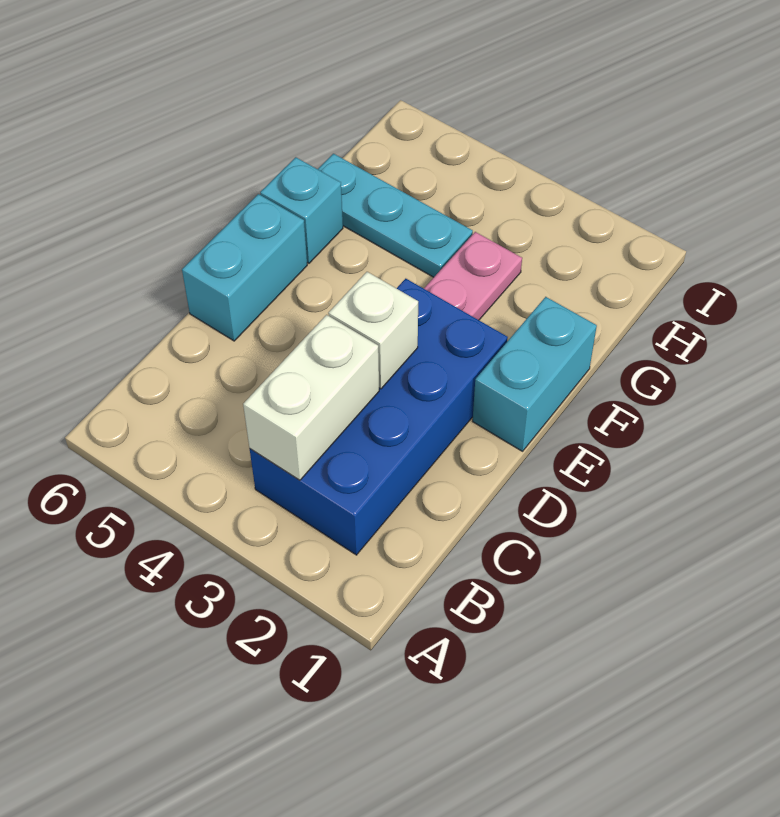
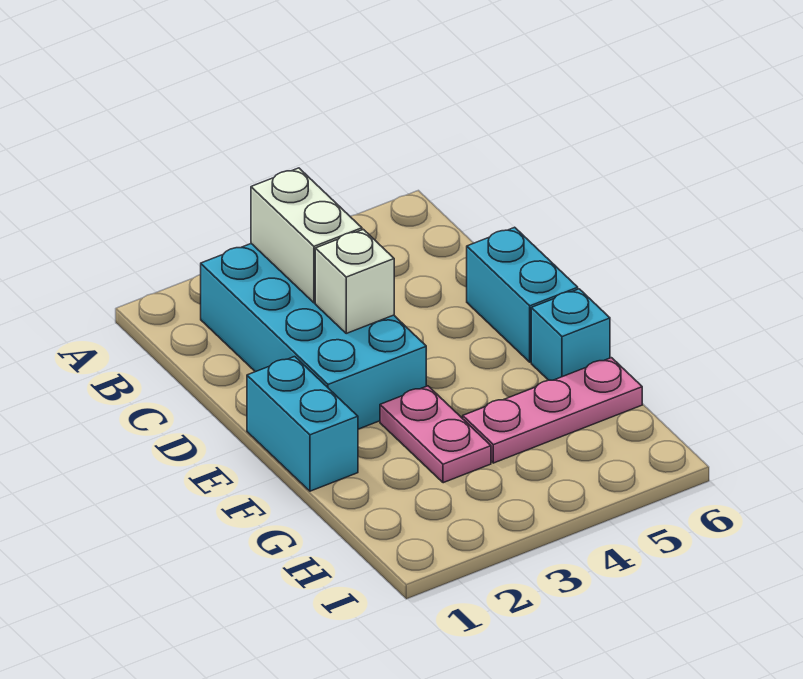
blue brick B2:E3 level 1 -> cyan brick B2:E3 level 1
cyan plate G4:G6 level 1 -> pink plate G4:G6 level 1

